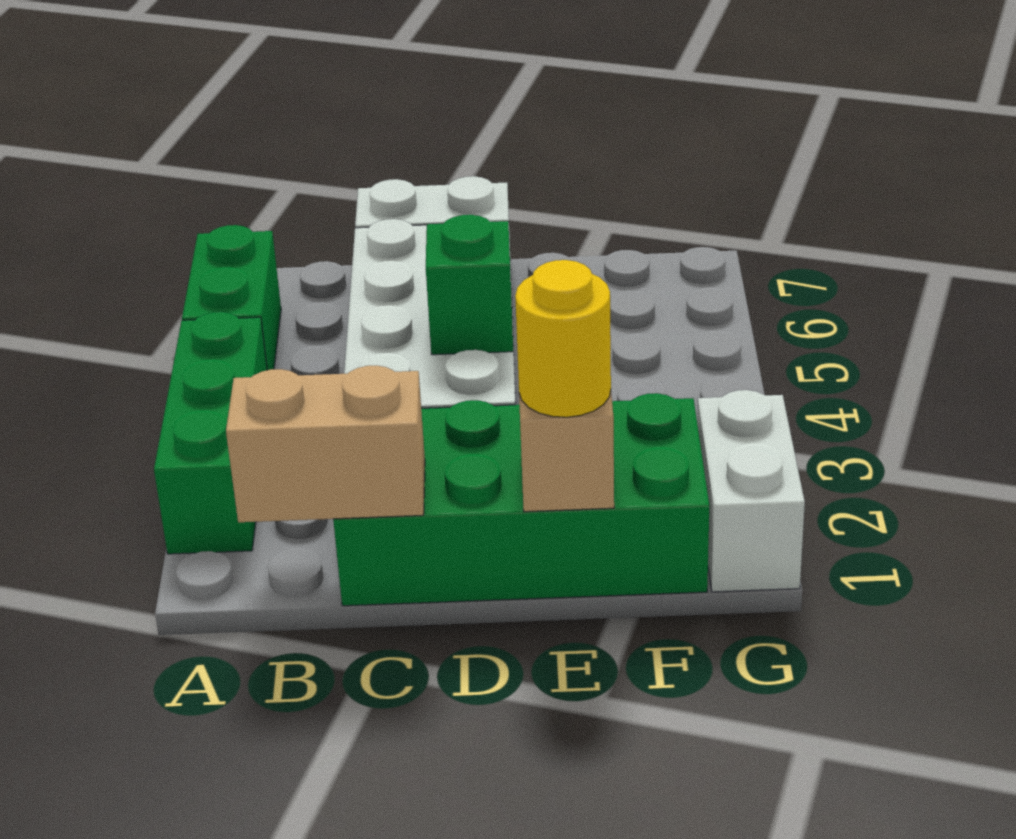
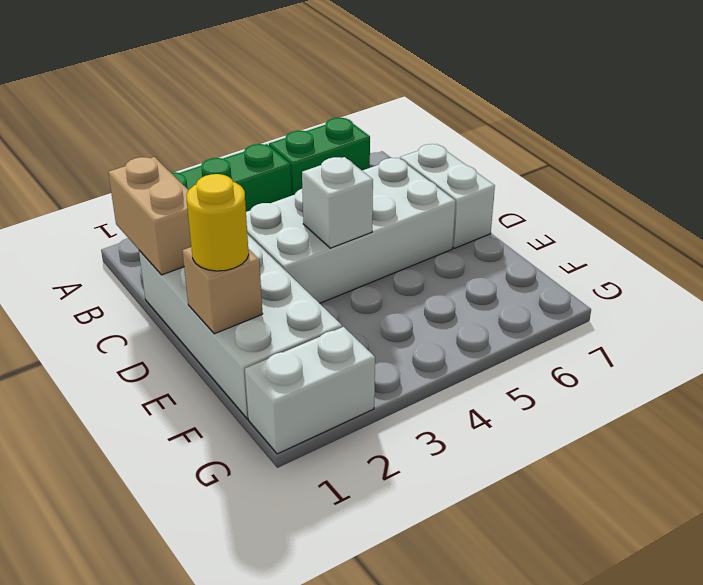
green brick C1:F2 level 1 -> white brick C1:F2 level 1
green brick D4 level 2 -> white brick D4 level 2

